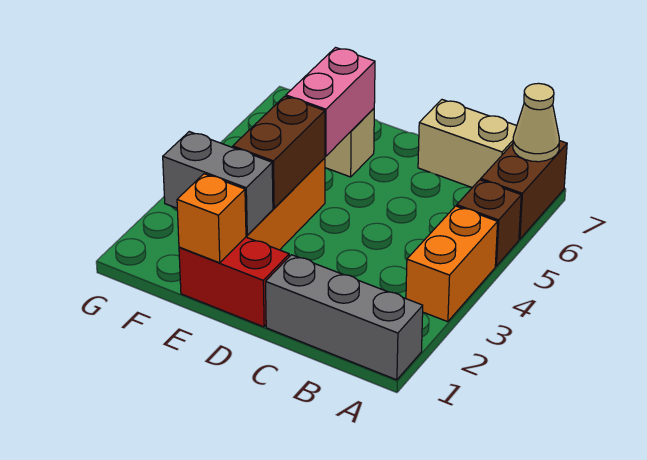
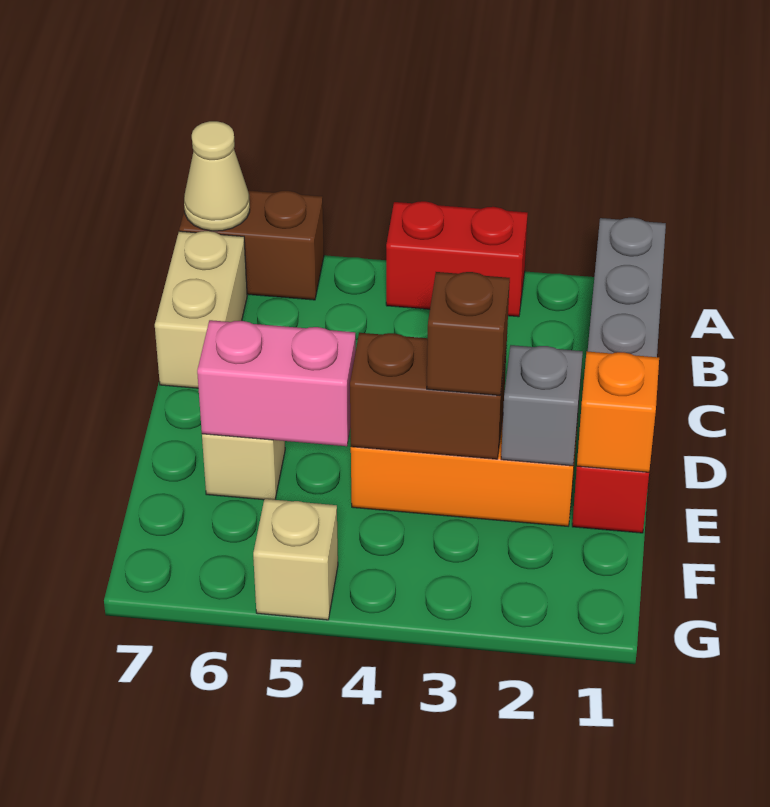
orange brick A3:A4 level 1 -> red brick A3:A4 level 1
brown brick A5 level 1 -> brown brick E3 level 3
grey brick E2:F2 level 2 -> grey brick E2 level 2
none -> tan brick G5 level 1

